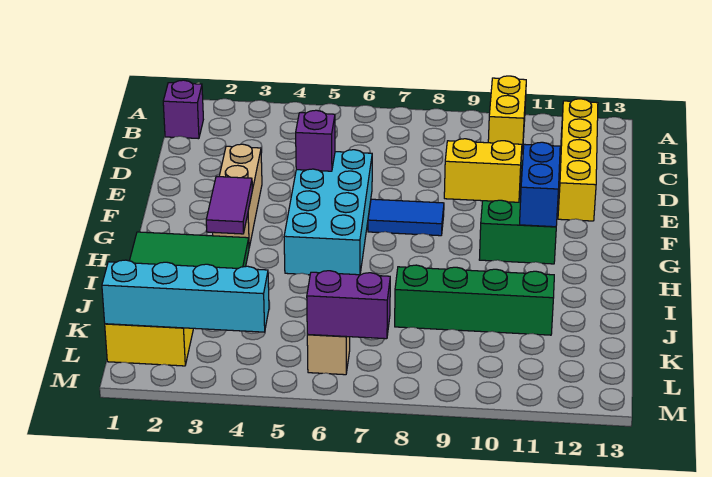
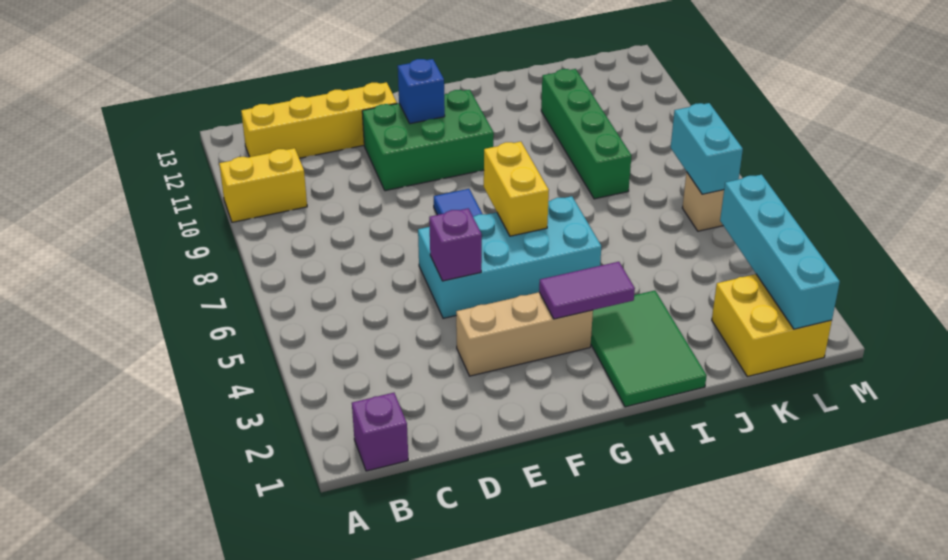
yellow brick F9:F10 level 2 -> yellow brick G6:G7 level 2
blue brick F11:G11 level 2 -> blue brick F11 level 2
purple brick L6:L7 level 2 -> cyan brick L6:L7 level 2

